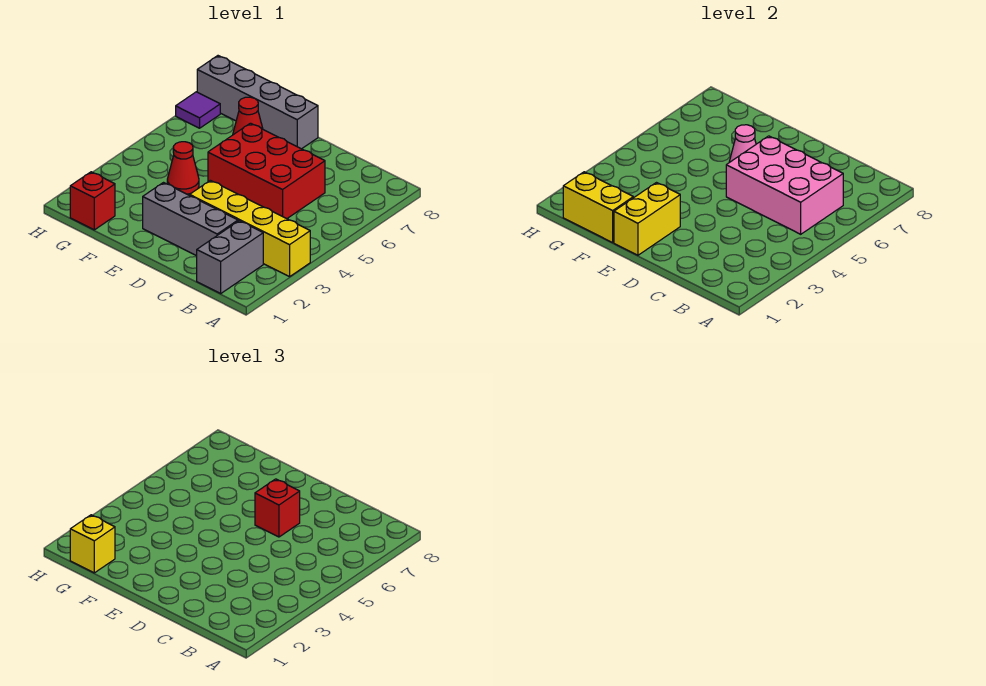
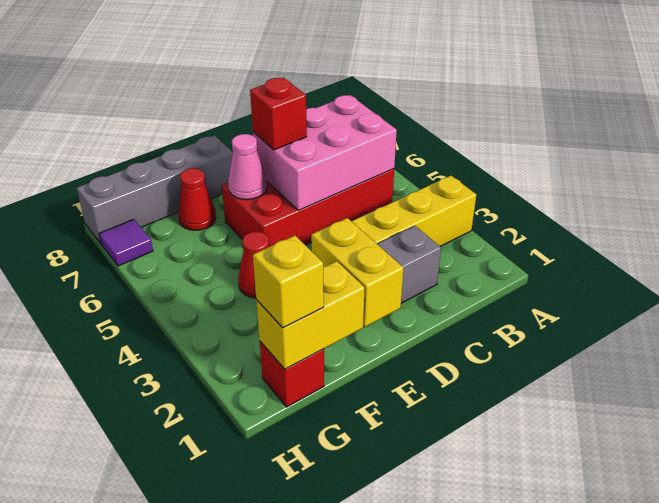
grey brick B1:B2 level 1 -> none
red brick C5:E6 level 1 -> red brick B5:E6 level 1

